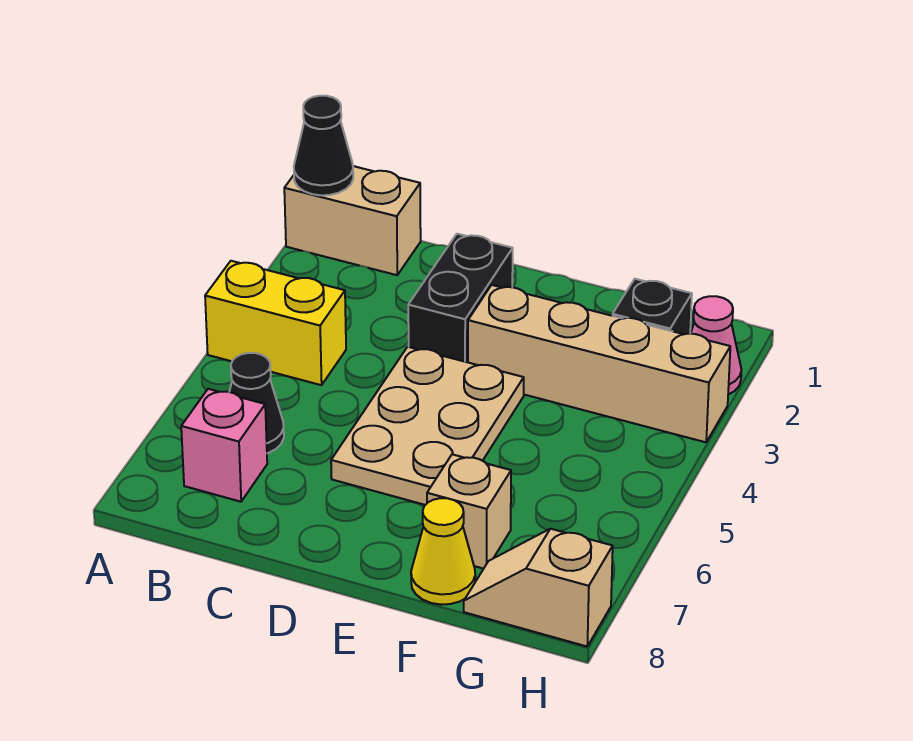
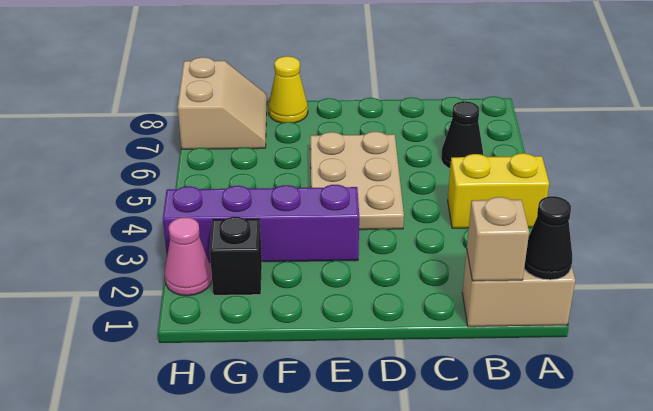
pink brick B7 level 1 -> none
black brick D2:D3 level 1 -> none
tan brick E3:H3 level 1 -> purple brick E3:H3 level 1
tan brick F7 level 1 -> tan brick B1 level 2
tan slope G8:H8 level 1 top H -> tan slope G7:H8 level 1 top H

